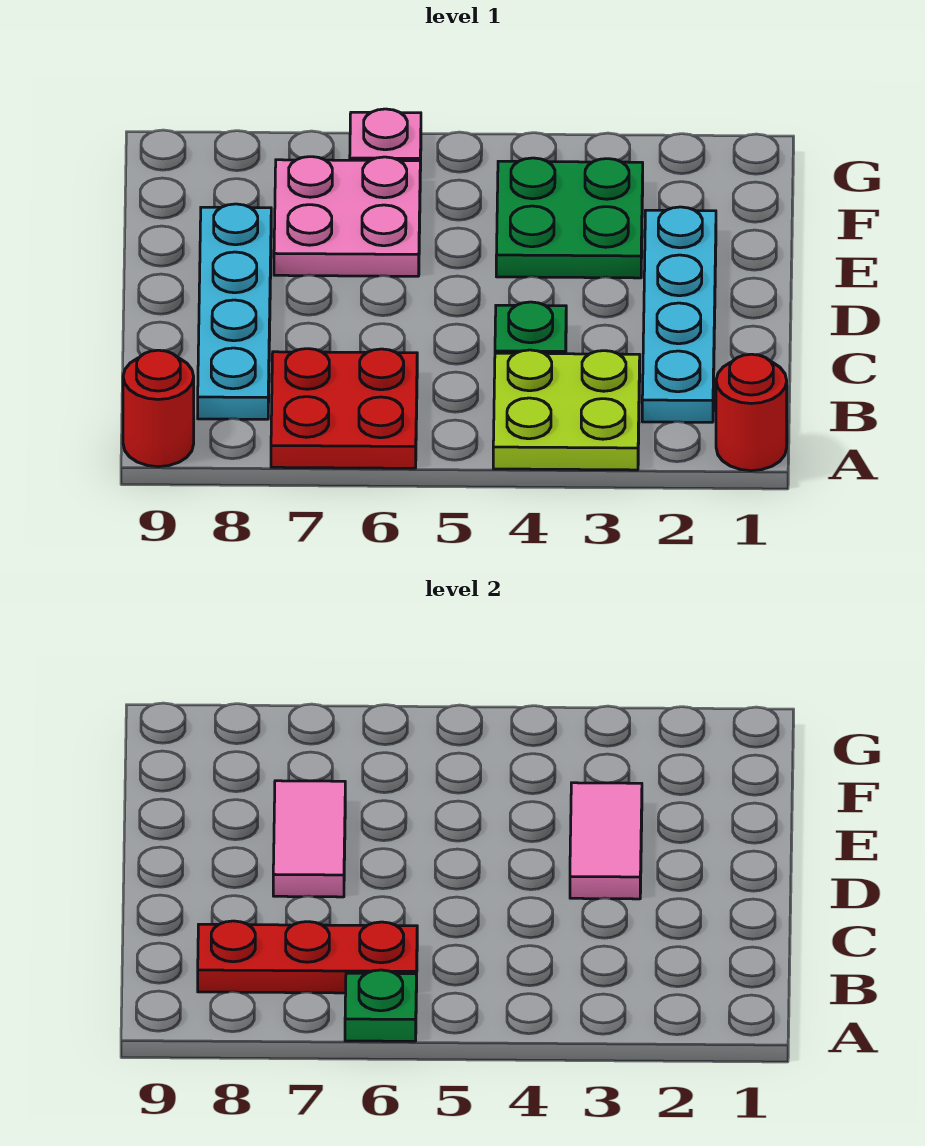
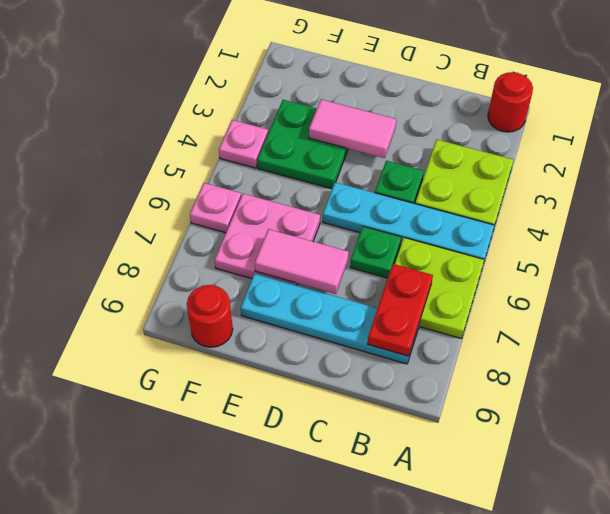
red plate A6:B7 level 1 -> lime plate A6:B7 level 1
green plate A6 level 2 -> green plate C6 level 1
red round brick A9 level 1 -> red round brick F9 level 1
cyan plate B2:E2 level 1 -> cyan plate A5:D5 level 1
red plate B6:B8 level 2 -> red plate B7:B8 level 2
none -> pink plate G4 level 1

